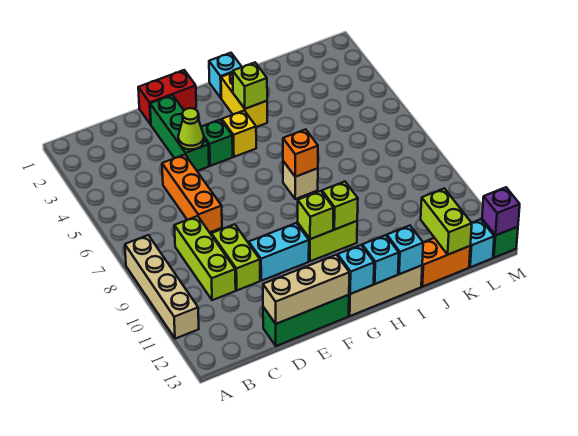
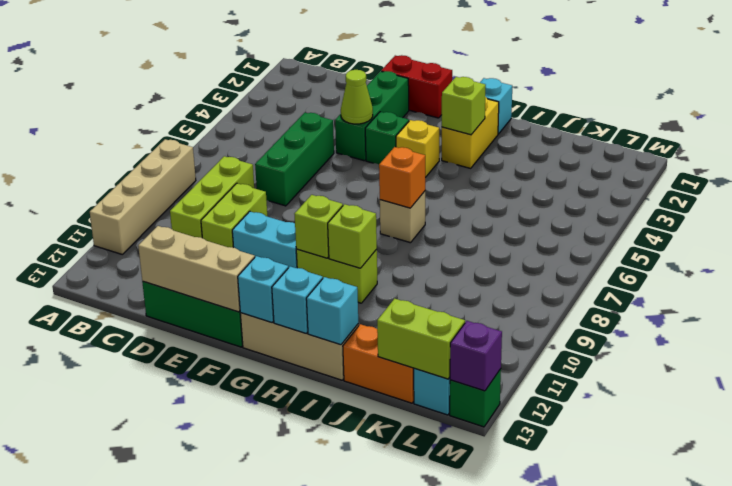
orange brick D5:D7 level 1 -> green brick D5:D7 level 1
lime brick K12:K13 level 2 -> lime brick K13:L13 level 2

